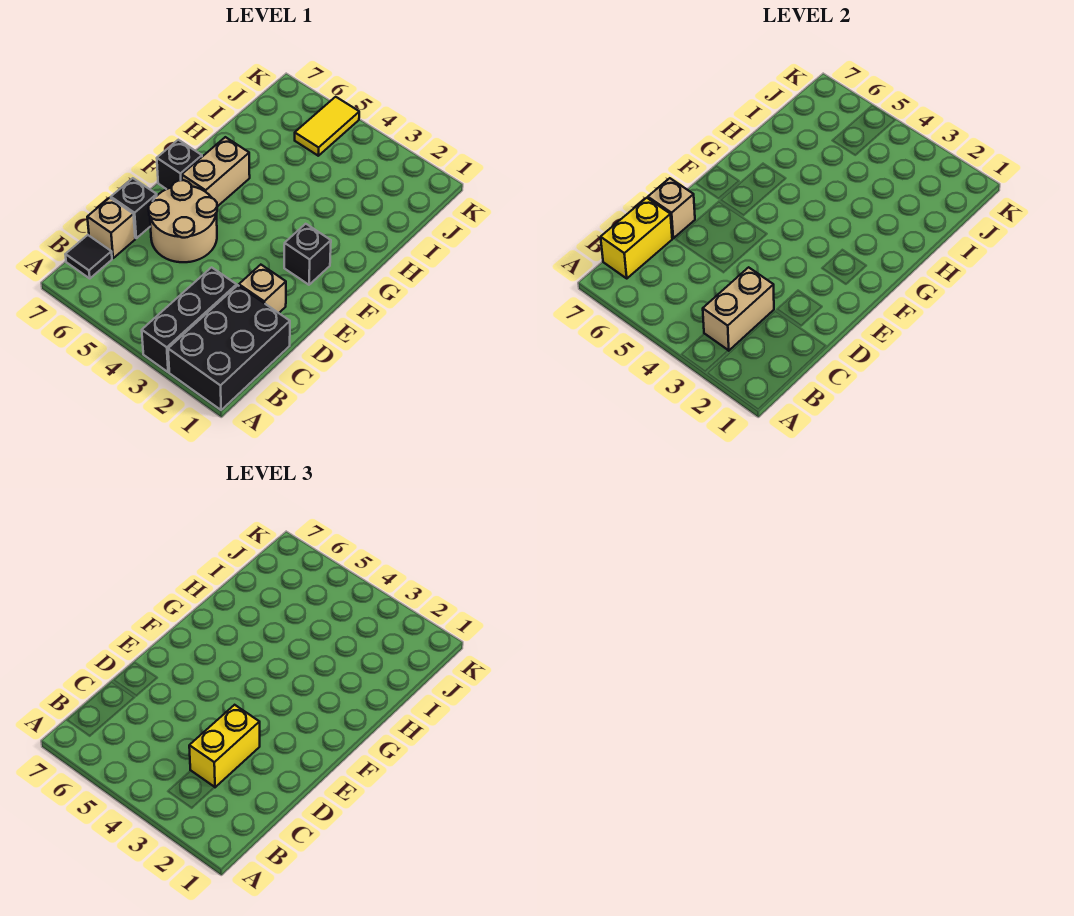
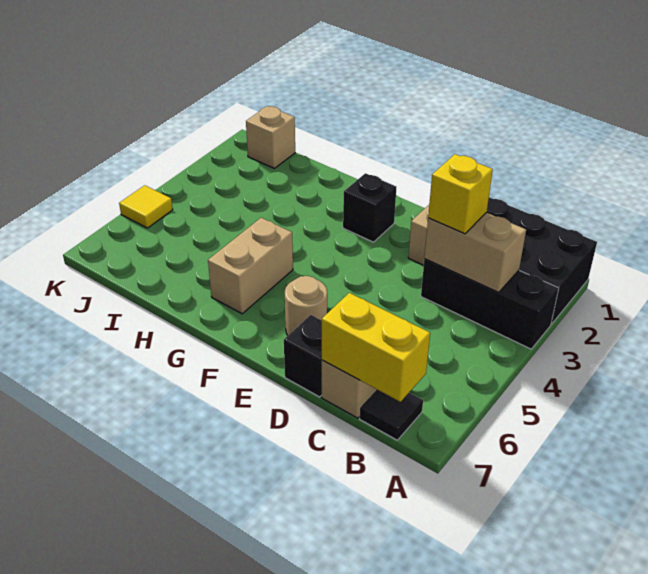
yellow brick C3:D3 level 3 -> yellow brick C3 level 3
tan round brick D5:E6 level 1 -> tan round brick E6 level 1
tan brick D7 level 2 -> tan brick J1 level 1
tan brick F6:G6 level 1 -> tan brick G5:G6 level 1
black brick F7 level 1 -> none
yellow tile J5:K5 level 1 -> yellow tile K5 level 1

